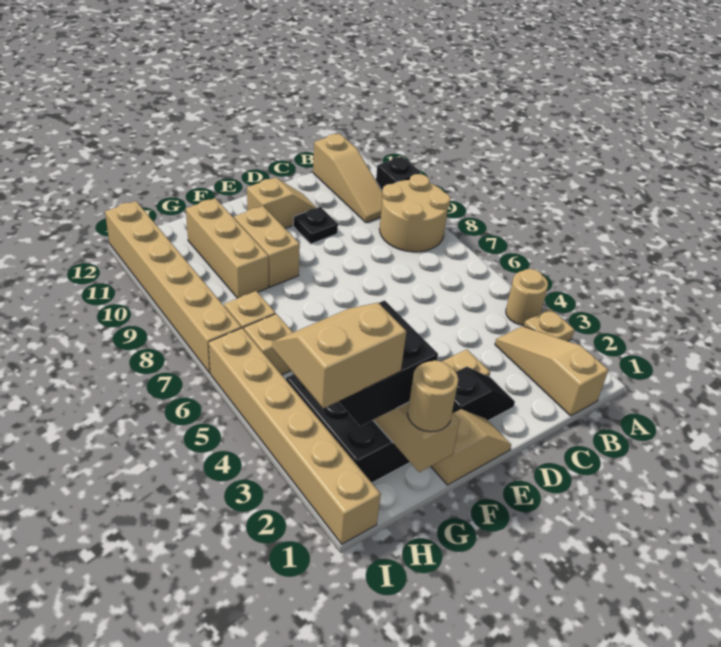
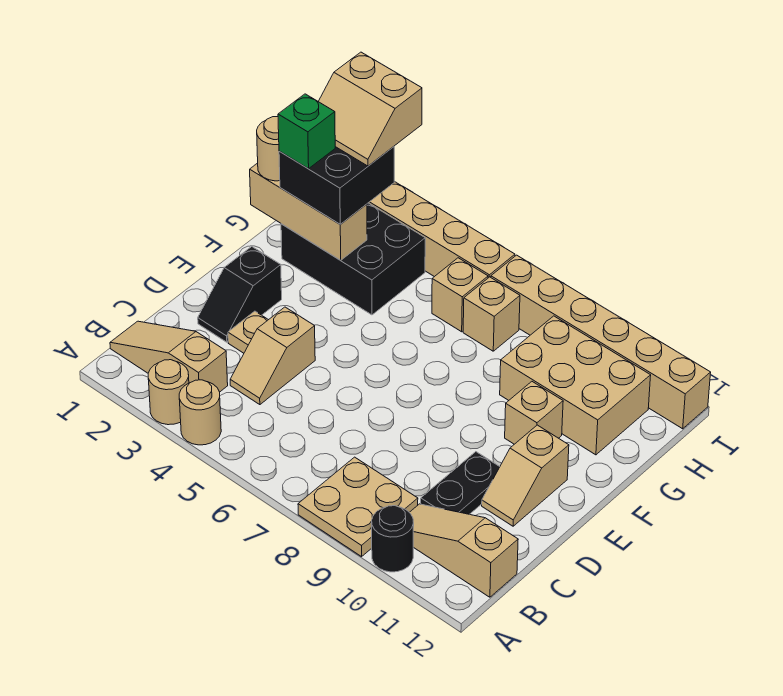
tan plate A3 level 1 -> tan round brick A3 level 1
tan round brick A8:B9 level 1 -> tan plate A8:B9 level 1
black brick A10 level 1 -> black round brick A10 level 1
tan slope B1:B3 level 1 top 1 -> tan slope B1:B3 level 1 top 3
black plate D10 level 1 -> black plate C10:D10 level 1
tan slope E1:F1 level 1 top F -> tan slope C4:D4 level 1 top D
tan brick F9:F10 level 1 -> tan brick F10 level 1
none -> green brick G2 level 4
tan brick G9:G11 level 1 -> tan brick G9:H11 level 1
tan slope H2:I3 level 4 top 2 -> tan slope H2:I3 level 4 top I

